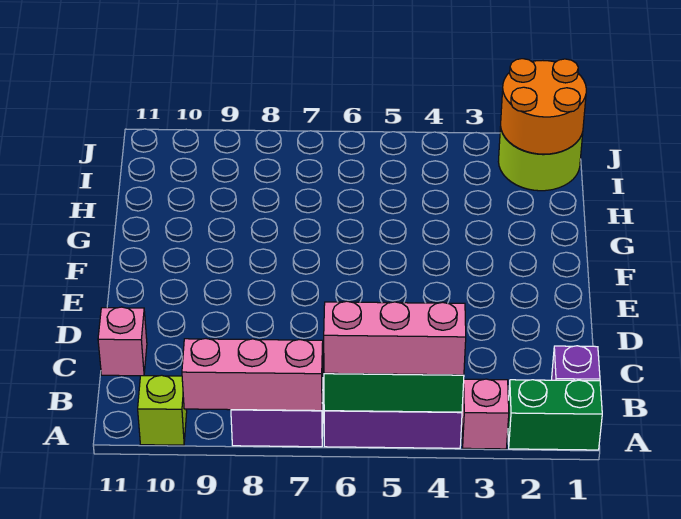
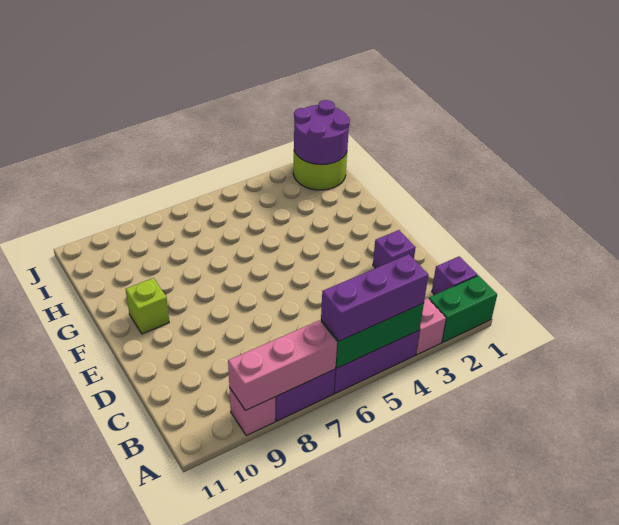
pink brick A4:A6 level 3 -> purple brick A4:A6 level 3
lime brick A10 level 1 -> lime brick F10 level 1
pink brick C11 level 1 -> pink brick A9 level 1
none -> purple brick D2 level 1
orange round brick I1:J2 level 2 -> purple round brick I1:J2 level 2

